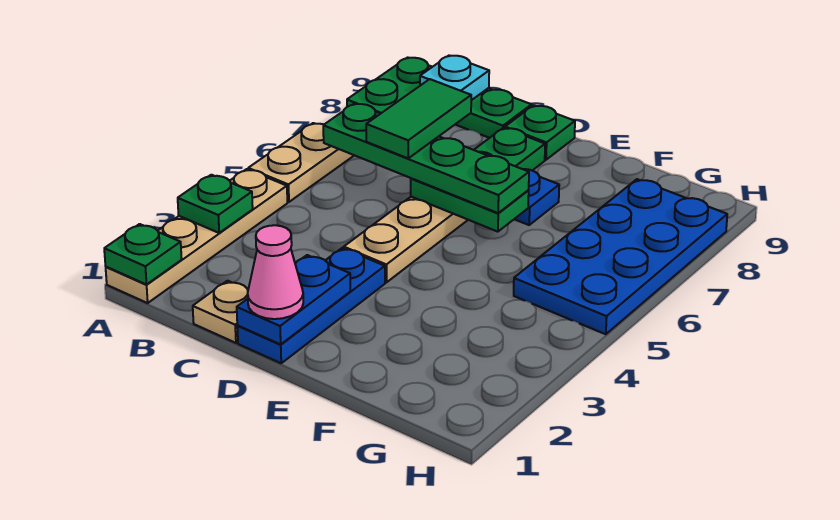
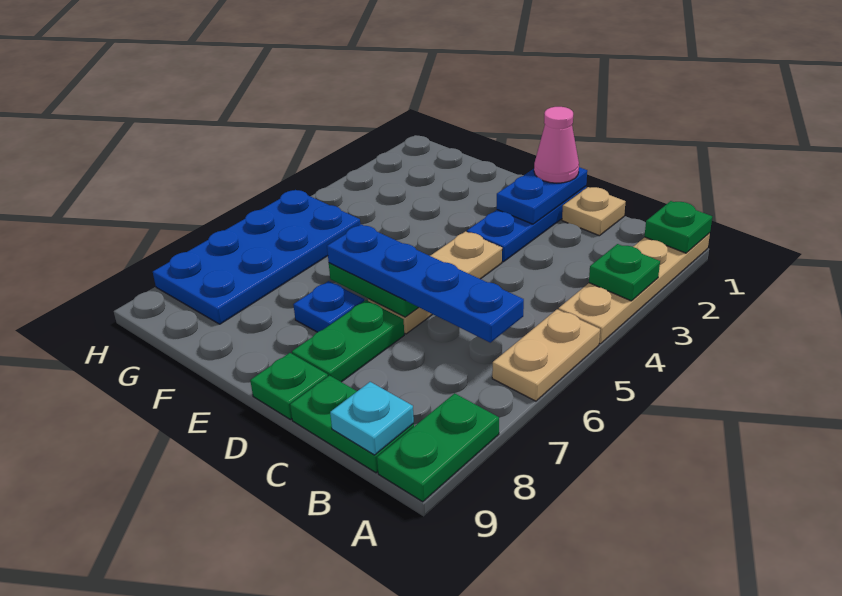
green plate B6:E6 level 3 -> blue plate B6:E6 level 3
green tile C6:C7 level 4 -> none

